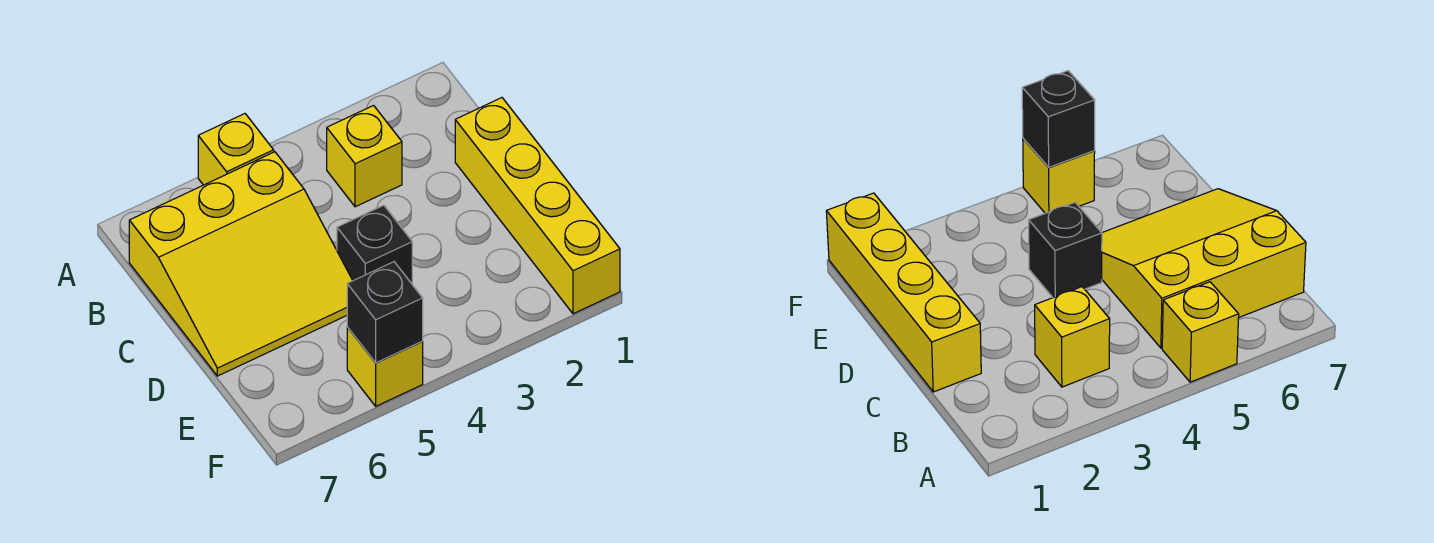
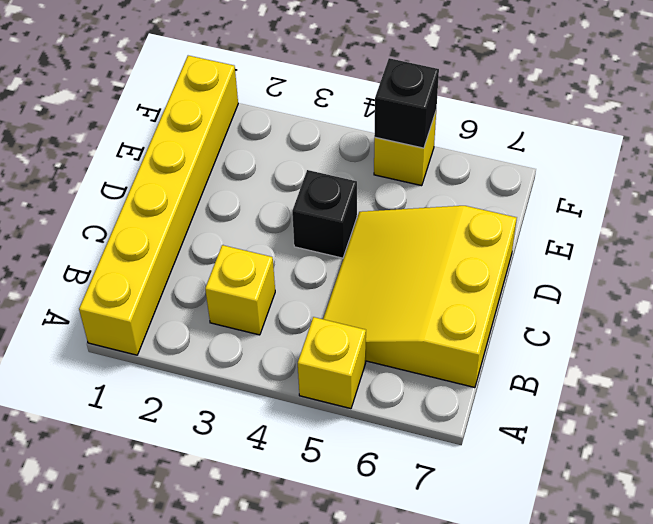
yellow slope B5:D7 level 1 top B -> yellow slope B5:D7 level 1 top 7
yellow brick C1:F1 level 1 -> yellow brick A1:F1 level 1

